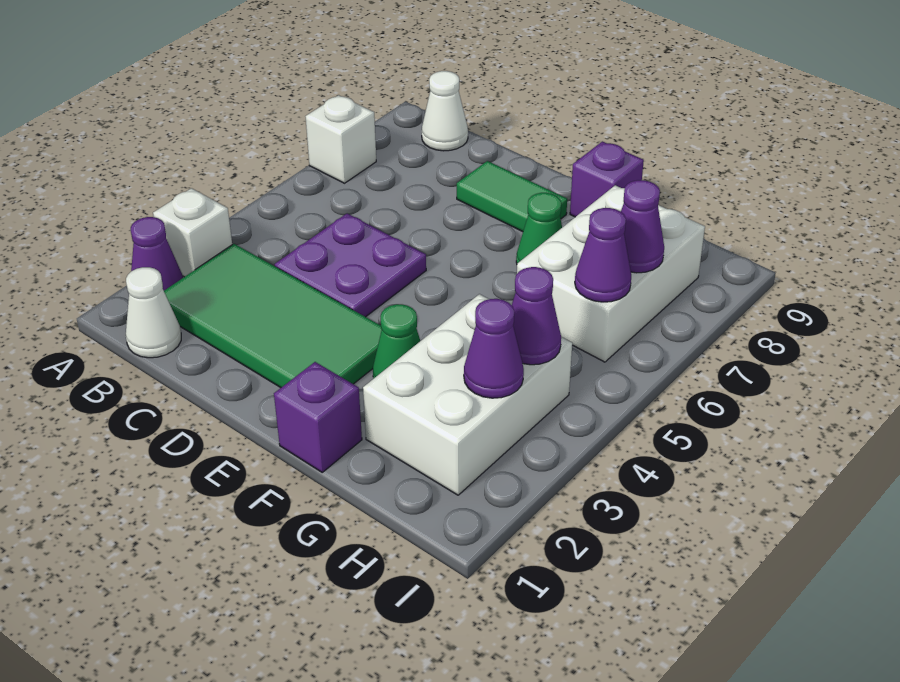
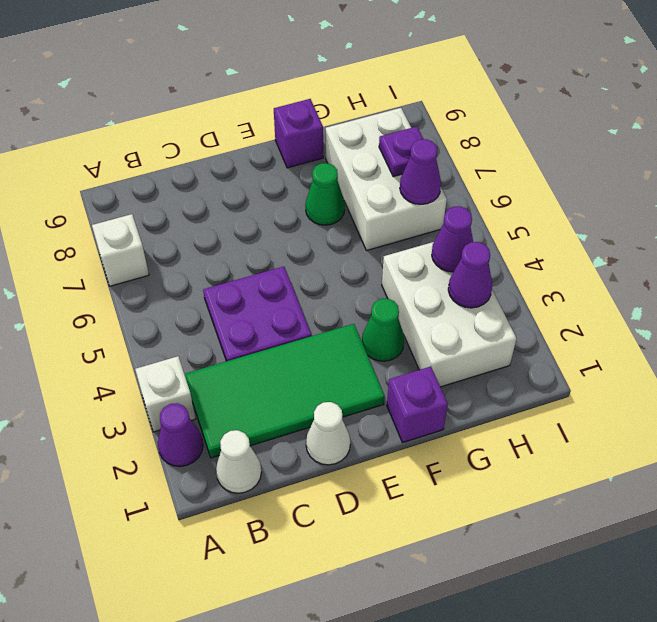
white cone B9 level 1 -> white cone D1 level 1
green tile D8:E8 level 1 -> none
purple cone H7 level 2 -> purple plate H7 level 2

